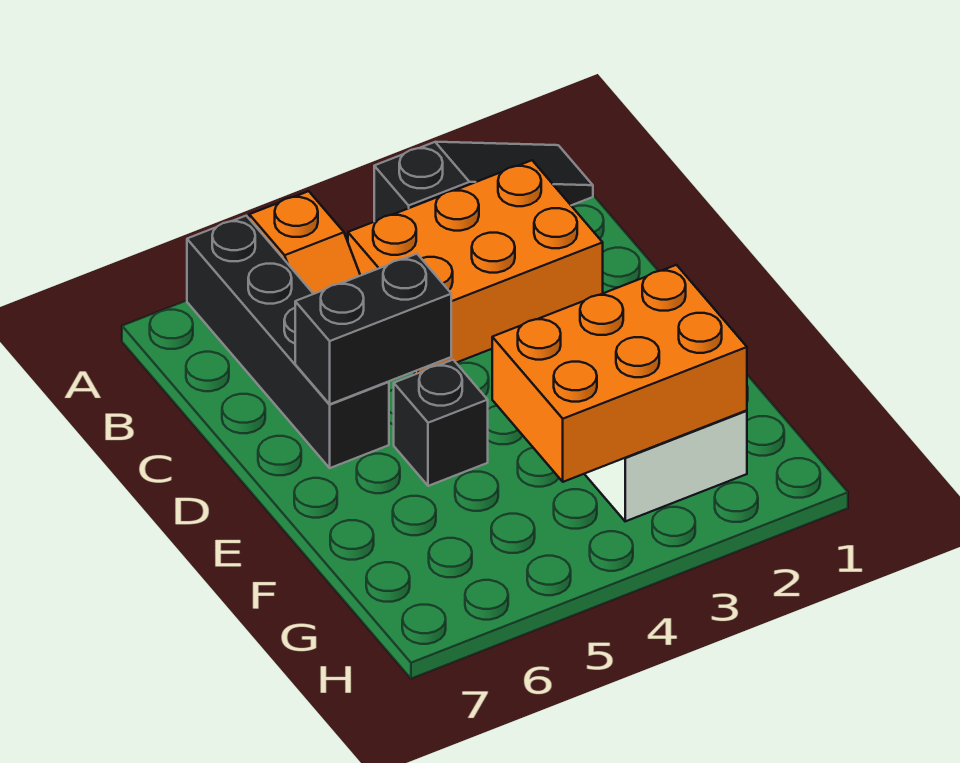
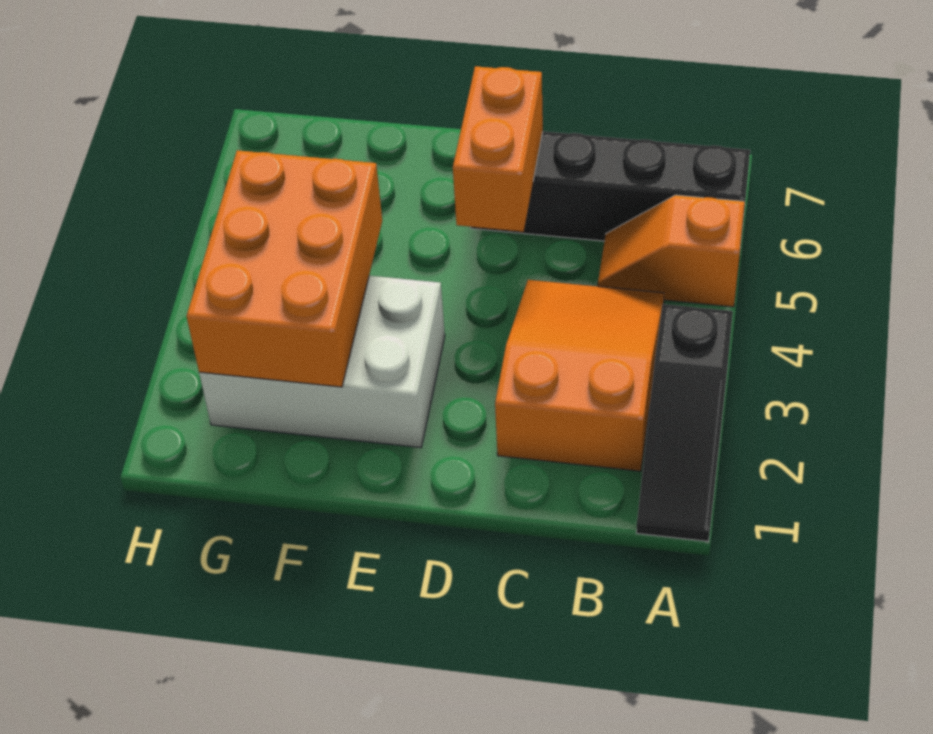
orange brick B2:C4 level 1 -> orange slope B2:C4 level 1 top 2
black brick D5:D6 level 2 -> orange brick D5:D6 level 2
black brick E5 level 1 -> none

